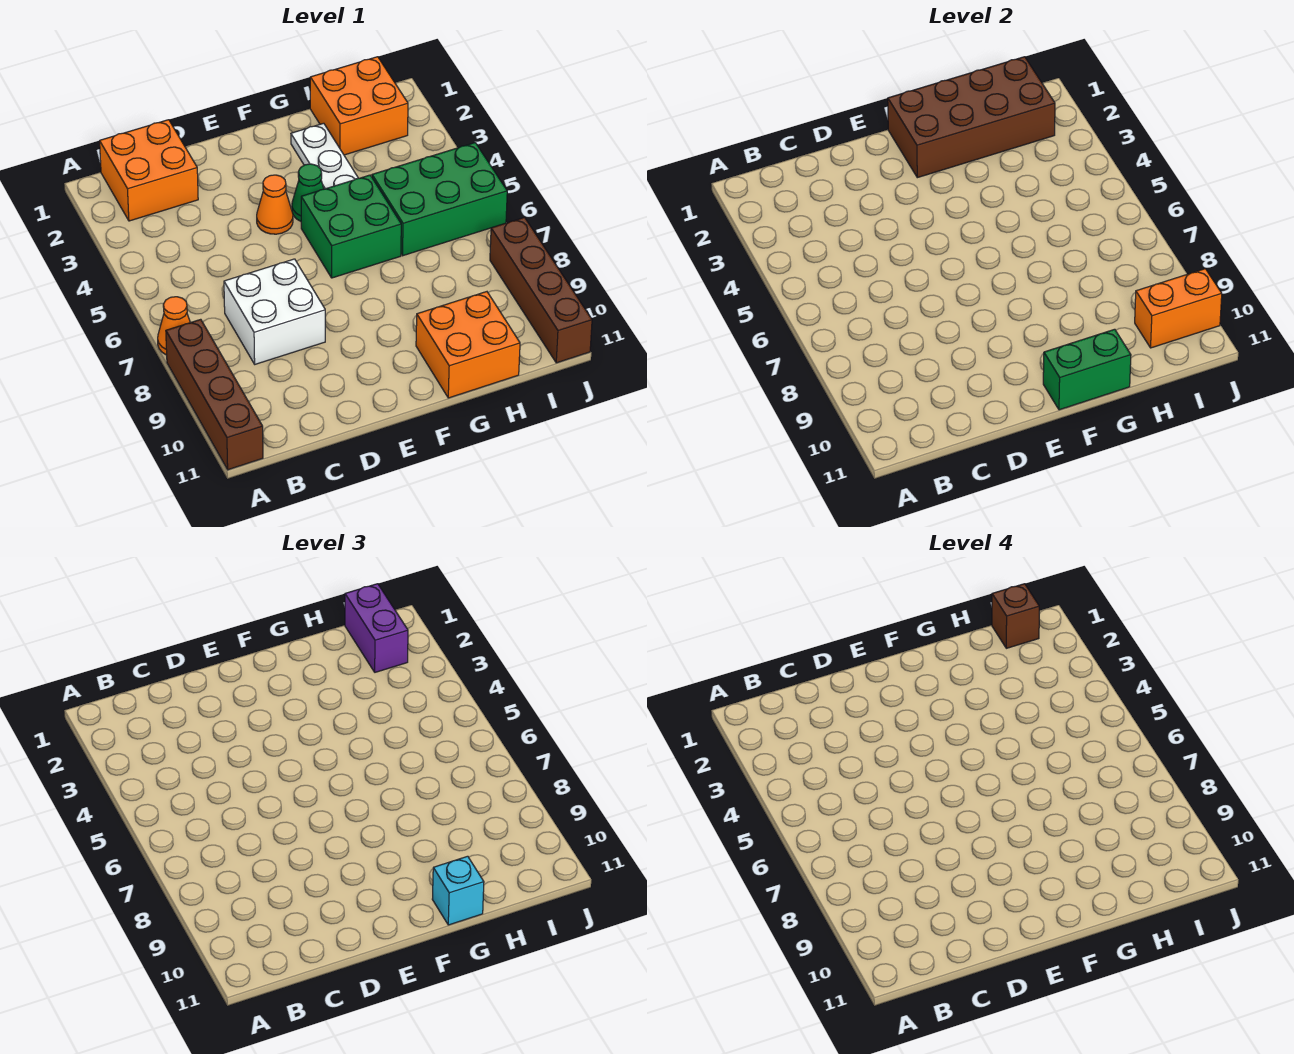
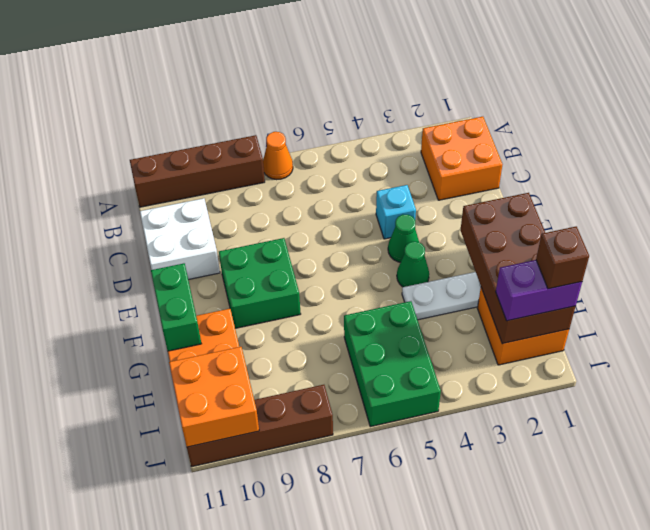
white brick C7:D8 level 1 -> white brick C10:D11 level 1
orange cone E4 level 1 -> green cone E4 level 1
green brick F5:G6 level 1 -> green brick E8:F9 level 1
cyan brick G11 level 3 -> cyan brick D4 level 1
orange brick I10:J10 level 2 -> orange brick I10:J11 level 2

